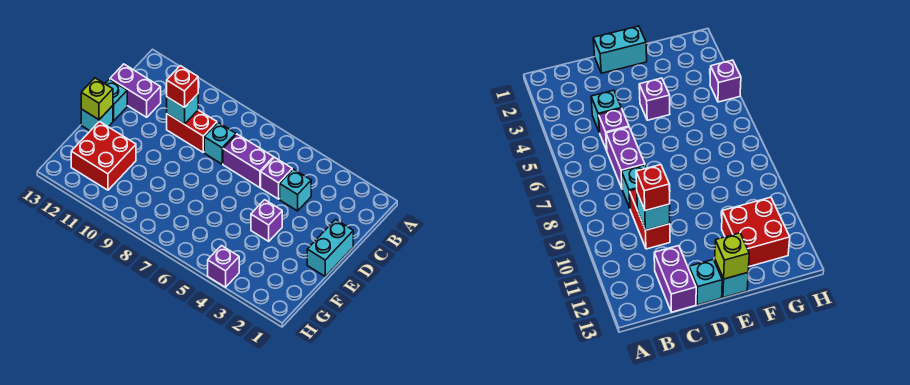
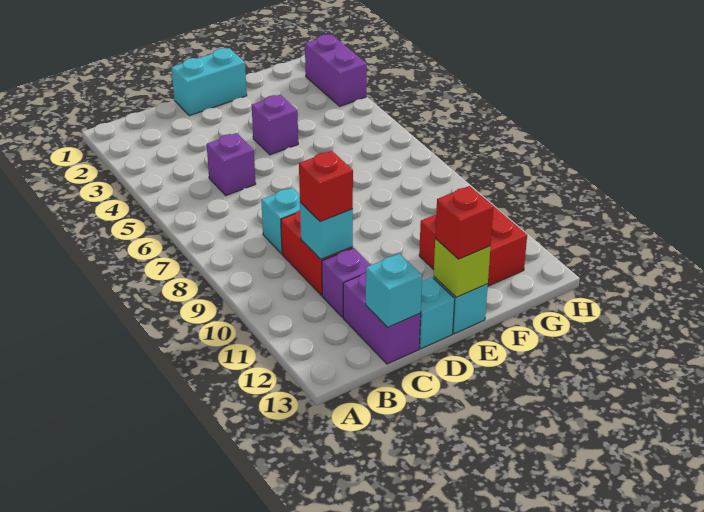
cyan brick C4 level 1 -> cyan brick C13 level 2
purple brick C6:C7 level 1 -> purple brick H2:H3 level 1
none -> red brick E13 level 3
purple brick H4 level 1 -> purple brick C11 level 1

